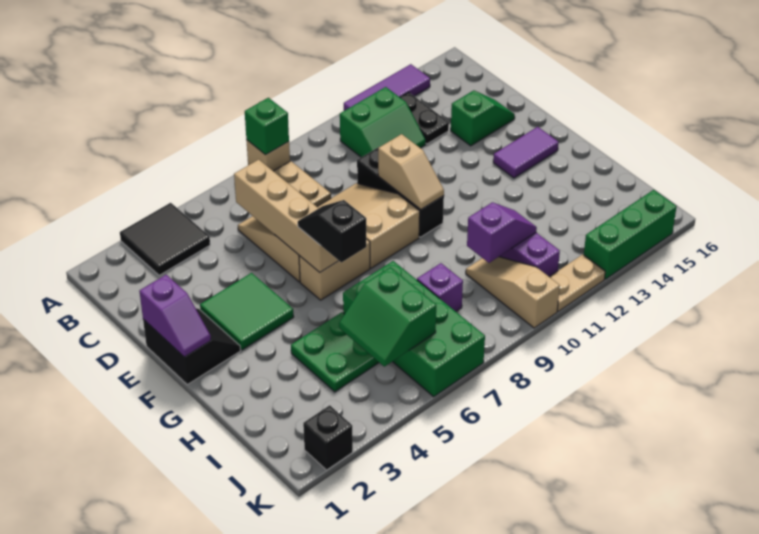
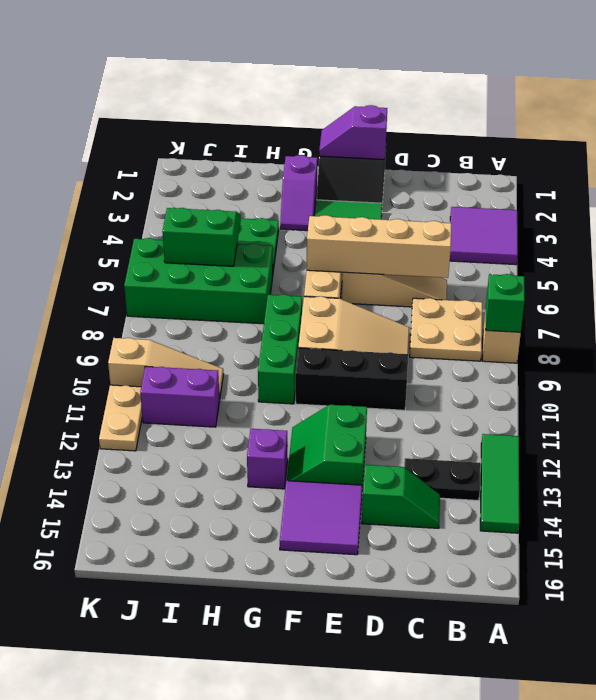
black tile A3:B4 level 1 -> purple tile A3:B4 level 1
purple tile A12:A14 level 1 -> green tile A12:A14 level 1
green slope B11:C12 level 1 top B -> green slope E12:F13 level 1 top E
green slope D14:D15 level 1 top 14 -> green slope C14:D14 level 1 top D
tan slope E10:F10 level 2 top E -> none
black slope F6:G6 level 3 top G -> none
purple tile F14:F15 level 1 -> purple tile E14:F15 level 1
purple brick I8 level 1 -> purple brick G13 level 1
purple slope I10:I11 level 2 top 10 -> purple slope G2:G3 level 1 top 2
black brick K2 level 1 -> none
green brick K13:K15 level 1 -> green brick G8:G10 level 1

